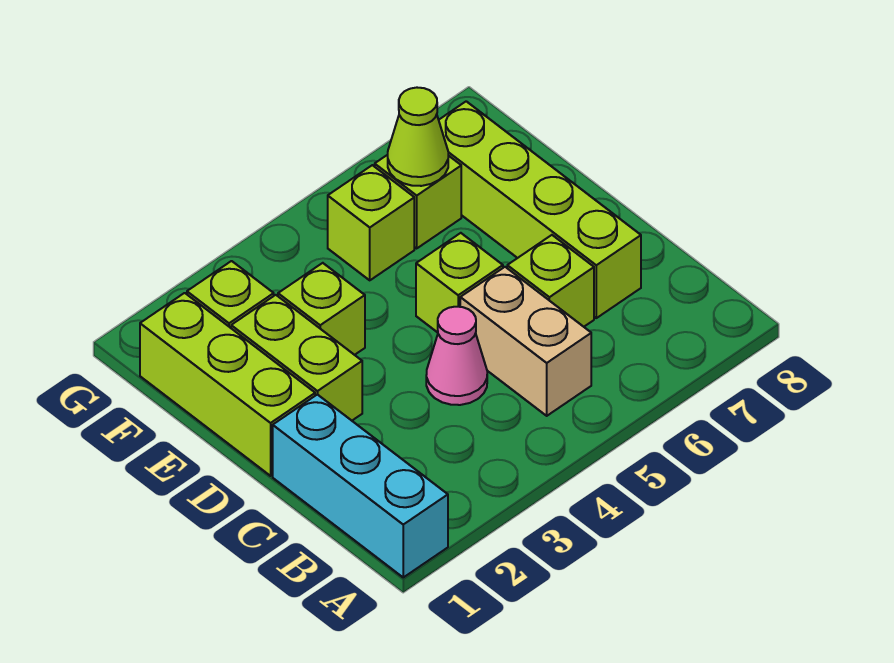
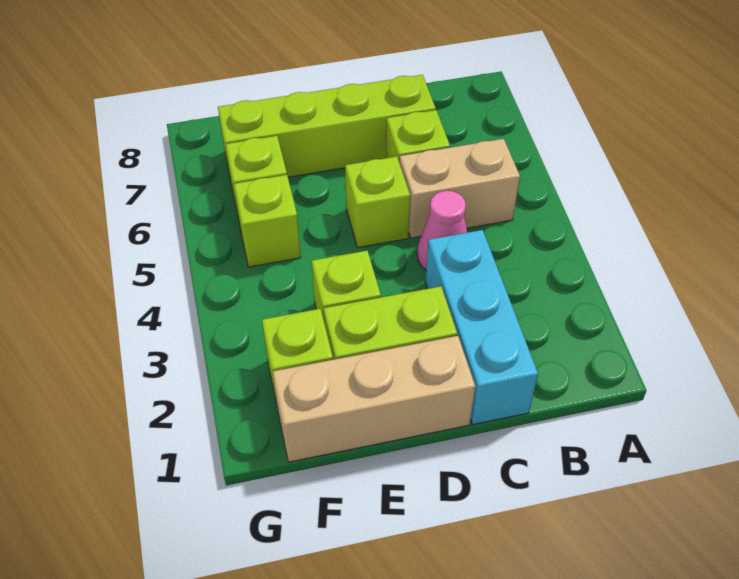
cyan brick A1:C1 level 1 -> cyan brick C1:C3 level 1
lime brick D1:F1 level 1 -> tan brick D1:F1 level 1
lime cone F6 level 2 -> none

